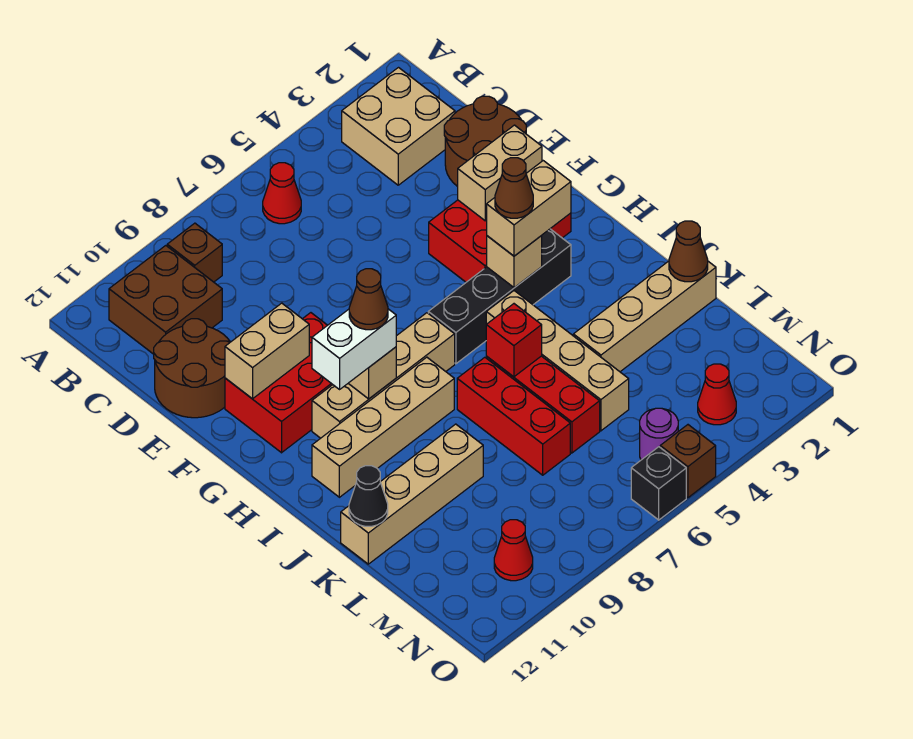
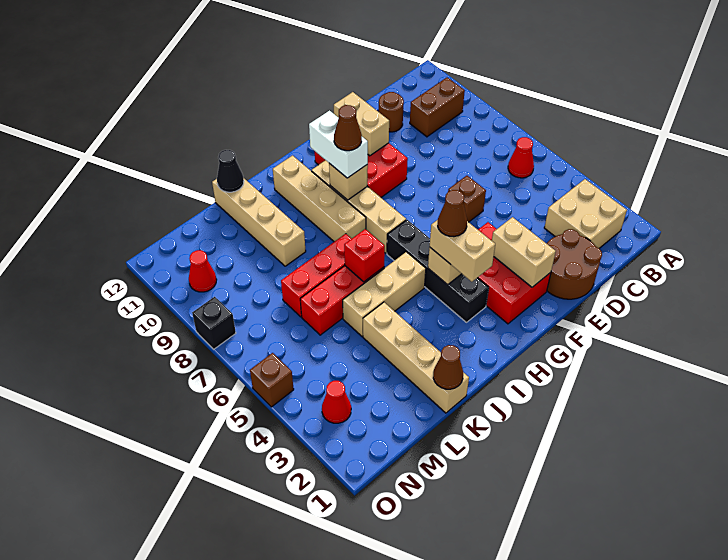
brown brick B9 level 1 -> brown brick E6 level 1
brown brick B10:C11 level 1 -> brown brick B10:C10 level 1
brown round brick D11:E12 level 1 -> brown round brick D11 level 1
tan brick I5:L5 level 1 -> tan brick I5:K5 level 1
purple round brick N5 level 1 -> none
black brick O6 level 1 -> black brick O8 level 1

